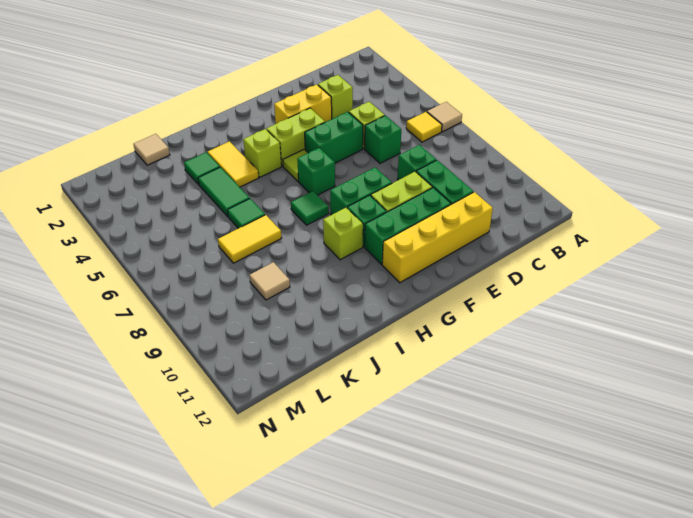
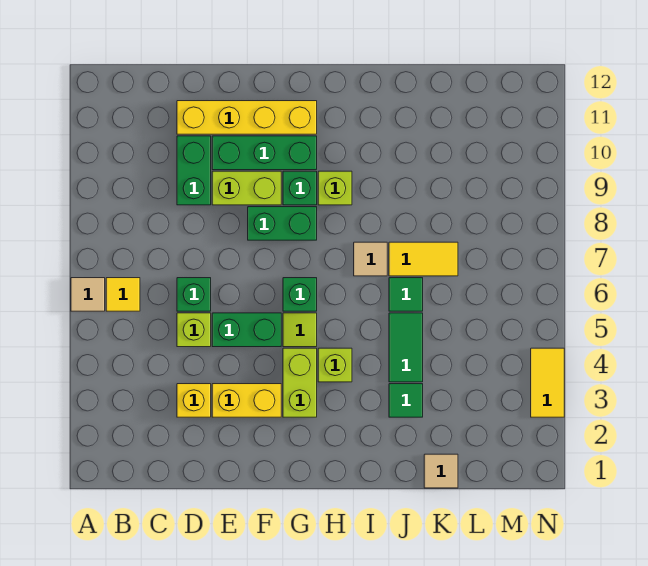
lime brick D3 level 1 -> yellow brick D3 level 1
green brick D8 level 1 -> none
lime brick F4:G4 level 1 -> lime brick G3:G4 level 1
green tile H7 level 1 -> none
yellow tile I3:I4 level 1 -> yellow tile N3:N4 level 1
tan tile K9 level 1 -> tan tile I7 level 1

